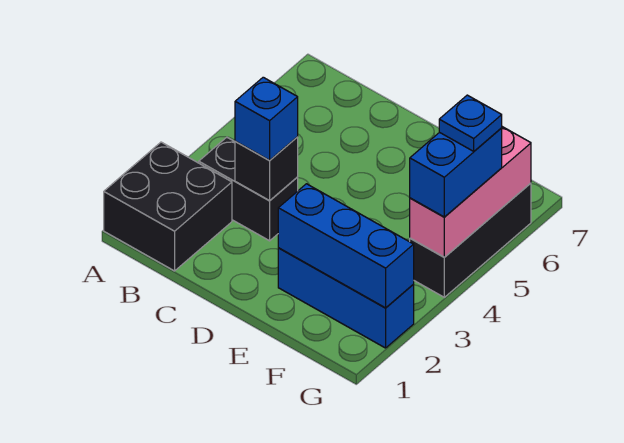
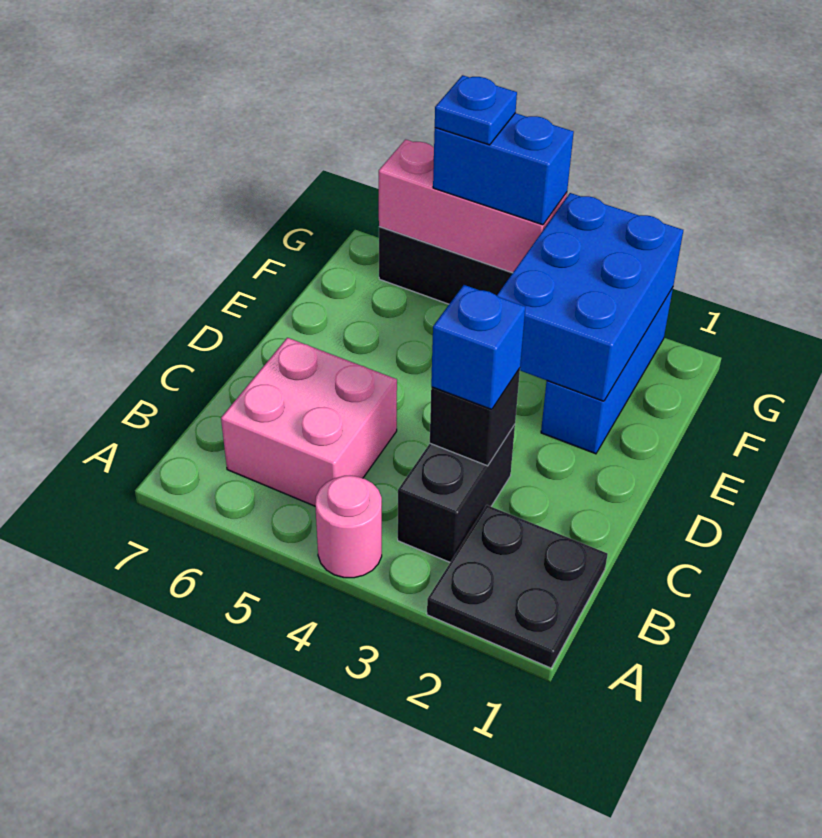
black brick A1:B2 level 1 -> black plate A1:B2 level 1
none -> pink round brick A4 level 1
none -> pink brick B5:C6 level 1
blue brick E2:G2 level 2 -> blue brick E2:G3 level 2

